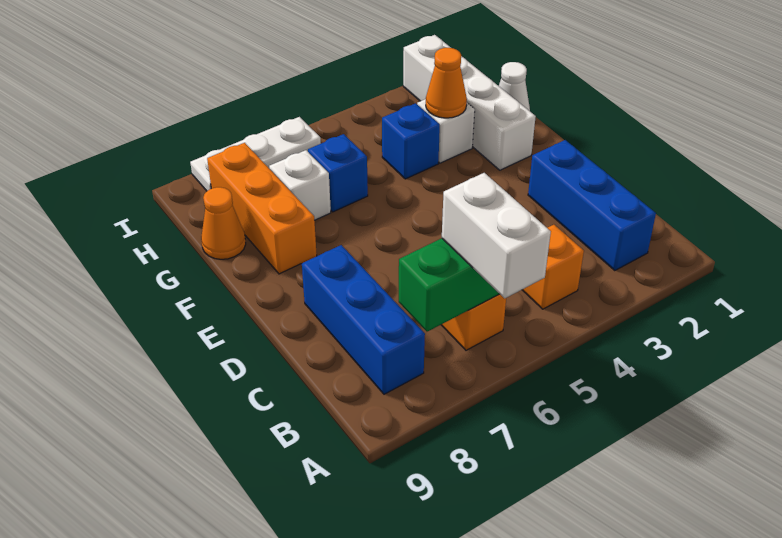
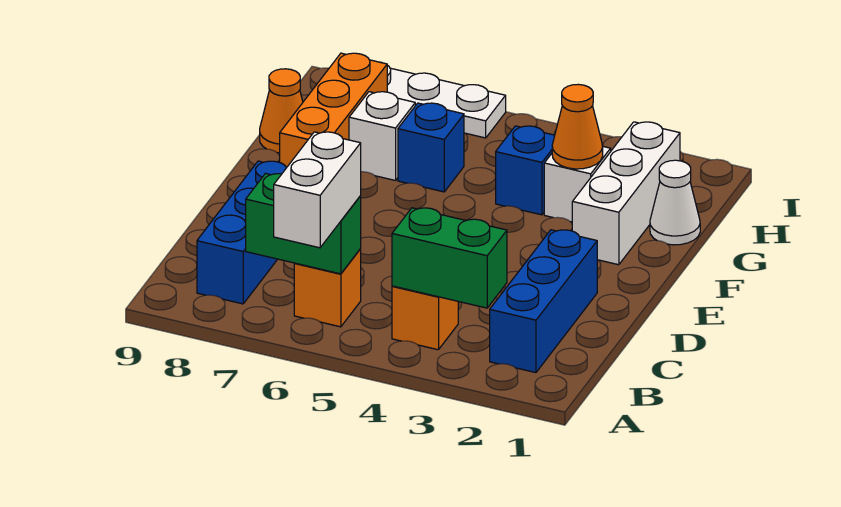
none -> green brick B3:B4 level 2
white brick F2:I2 level 1 -> white brick F2:H2 level 1

